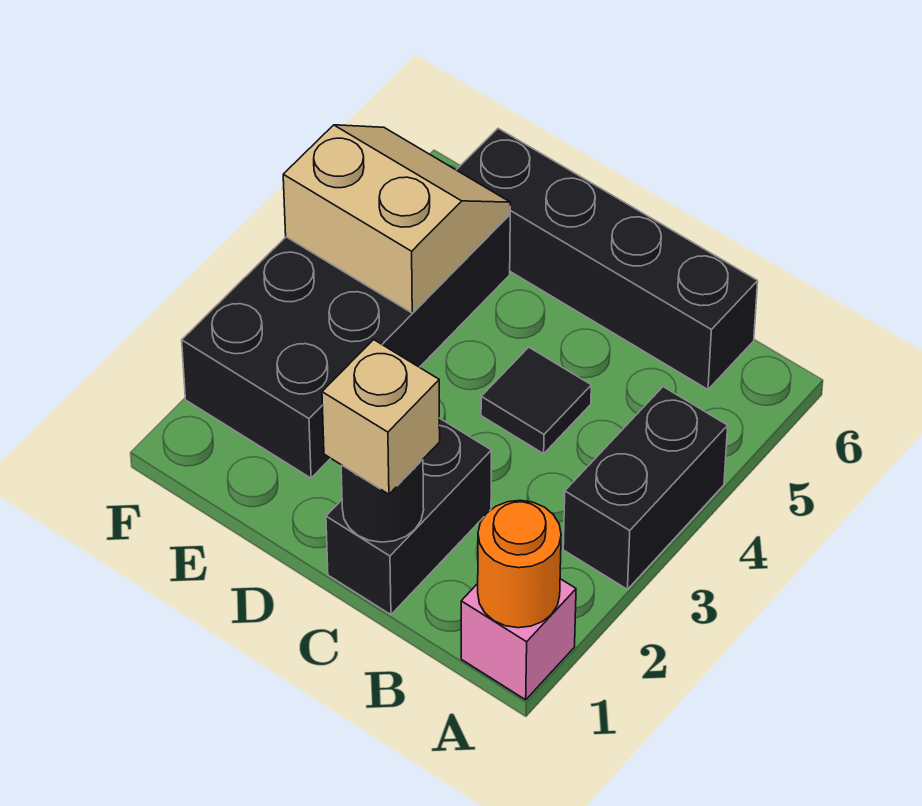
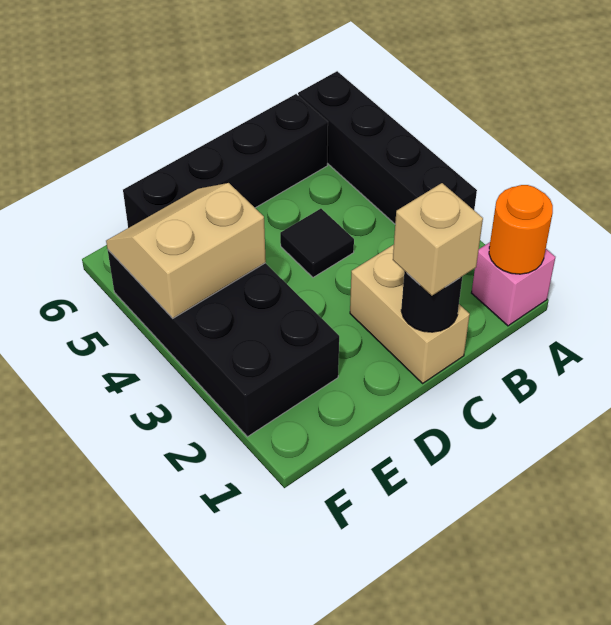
black brick A3:A4 level 1 -> black brick A3:A6 level 1
black brick C1:C2 level 1 -> tan brick C1:C2 level 1

